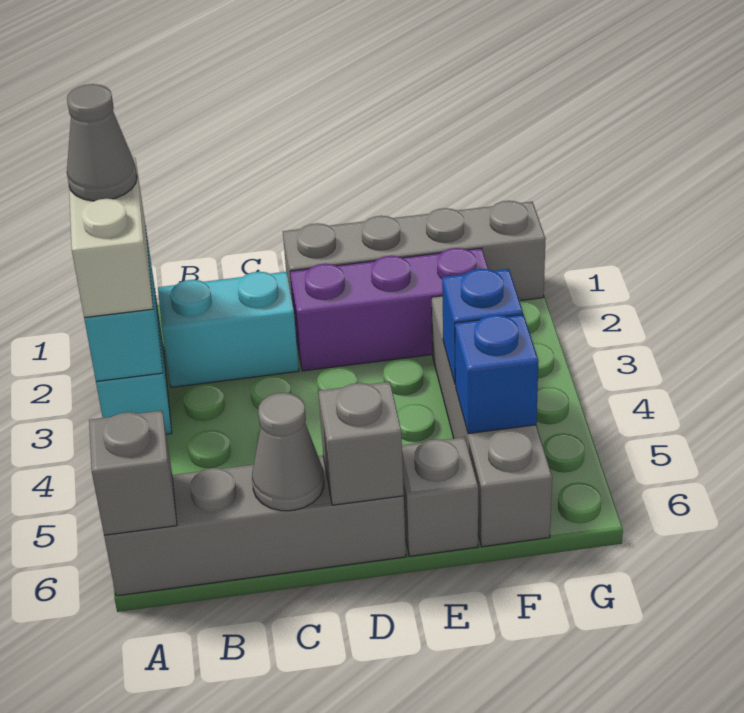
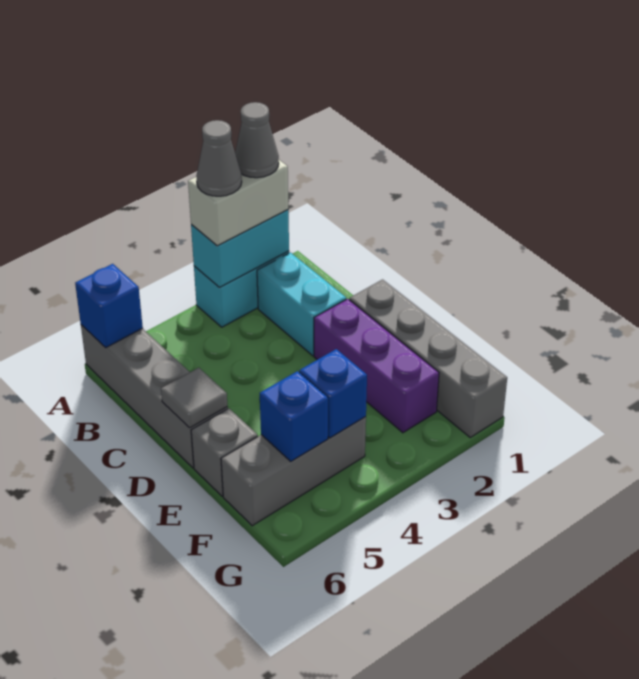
grey brick A6 level 2 -> blue brick A6 level 2
grey cone C6 level 2 -> grey cone A3 level 4
grey brick D6 level 2 -> grey tile D6 level 2
grey brick F3:F6 level 1 -> grey brick F4:F6 level 1

